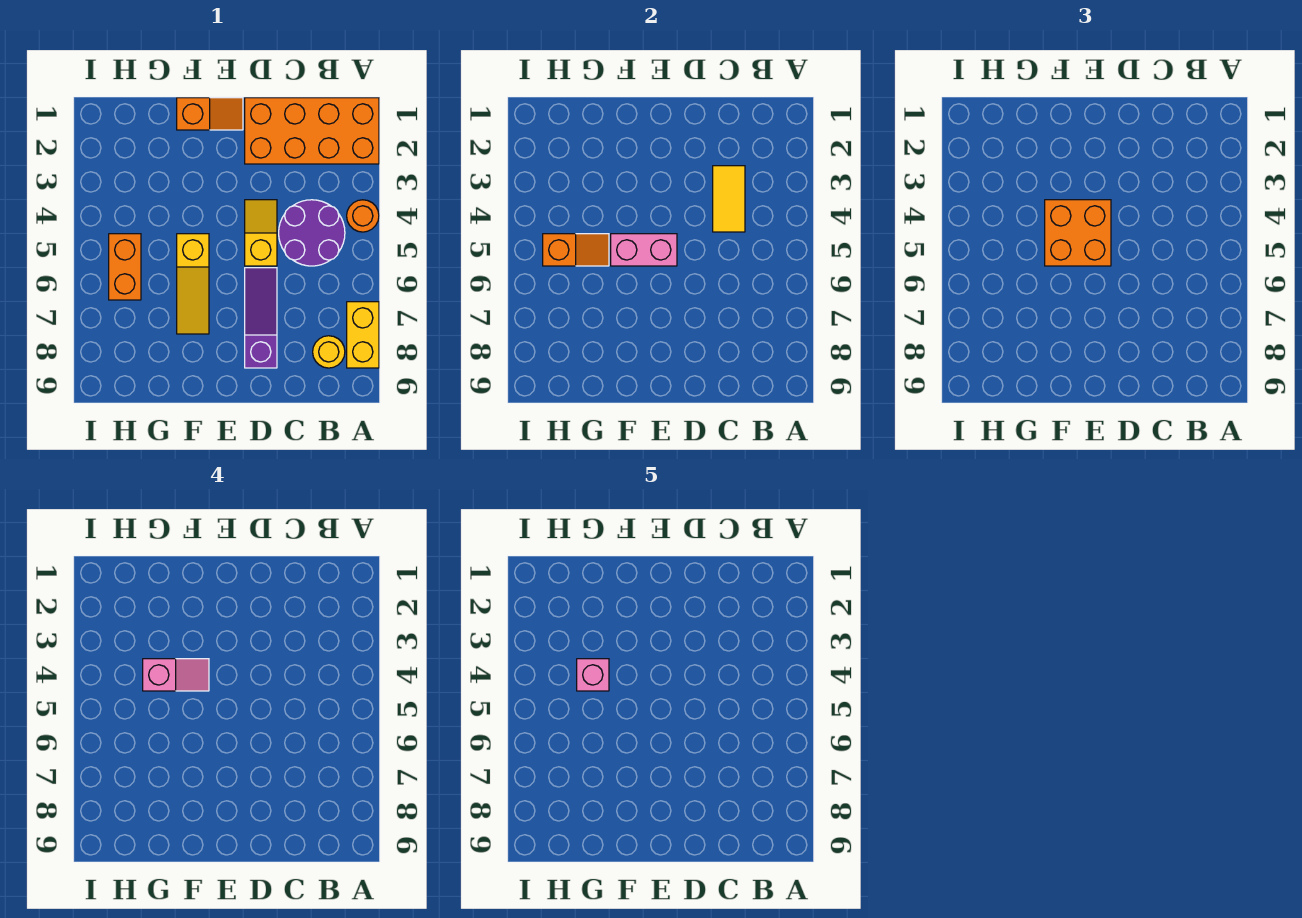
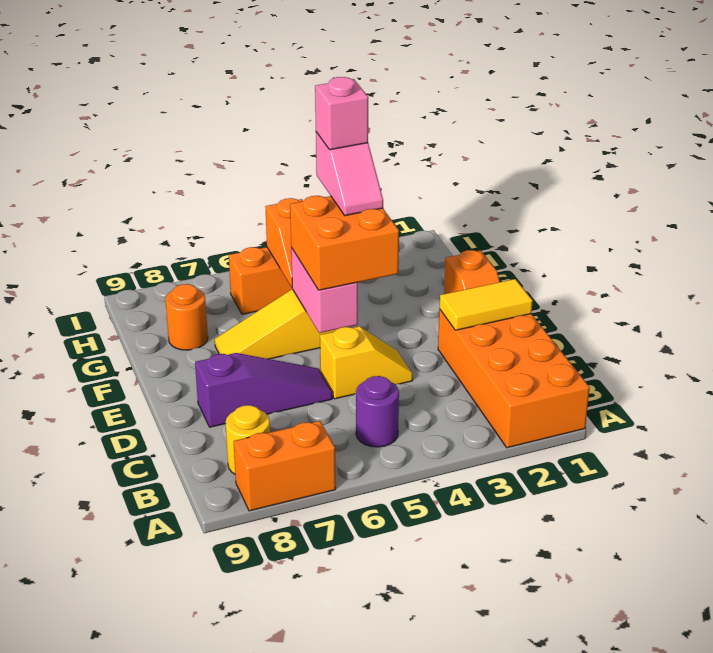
orange round brick A4 level 1 -> orange round brick G8 level 1
yellow brick A7:A8 level 1 -> orange brick A7:A8 level 1
purple round brick B4:C5 level 1 -> purple round brick B5 level 1
yellow tile C3:C4 level 2 -> yellow tile D1:D2 level 2

